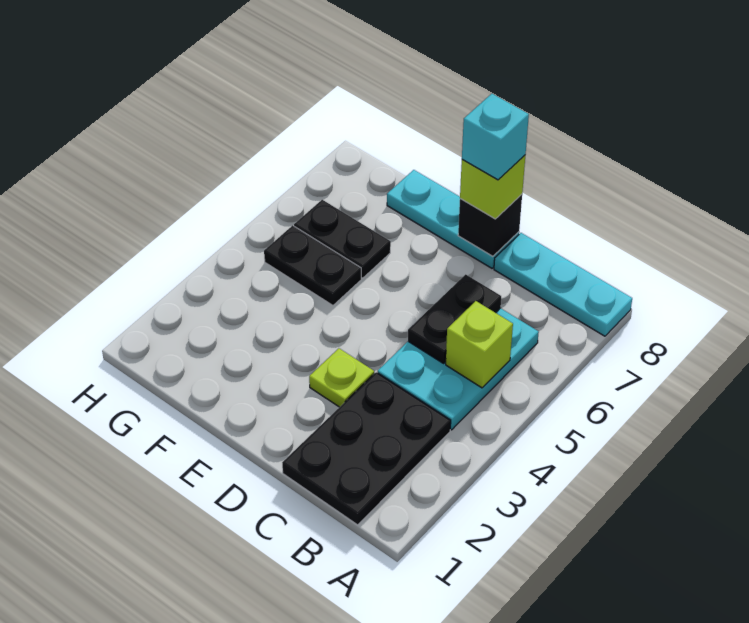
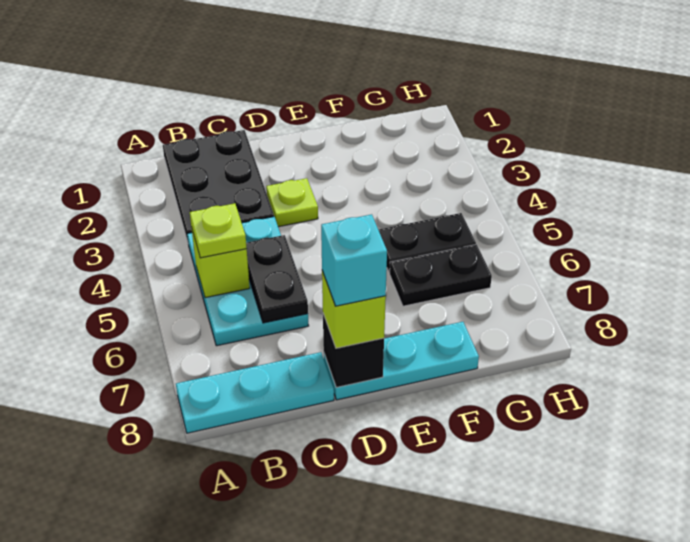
none -> lime plate B5 level 3

